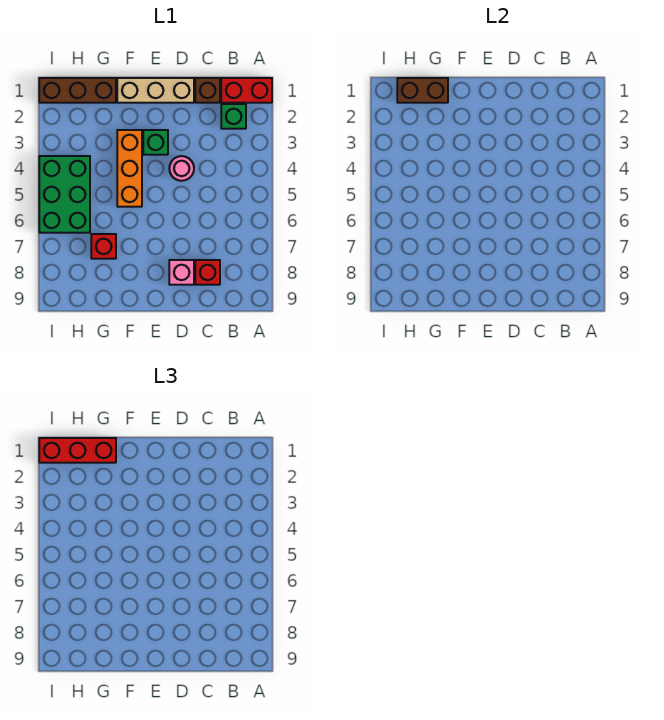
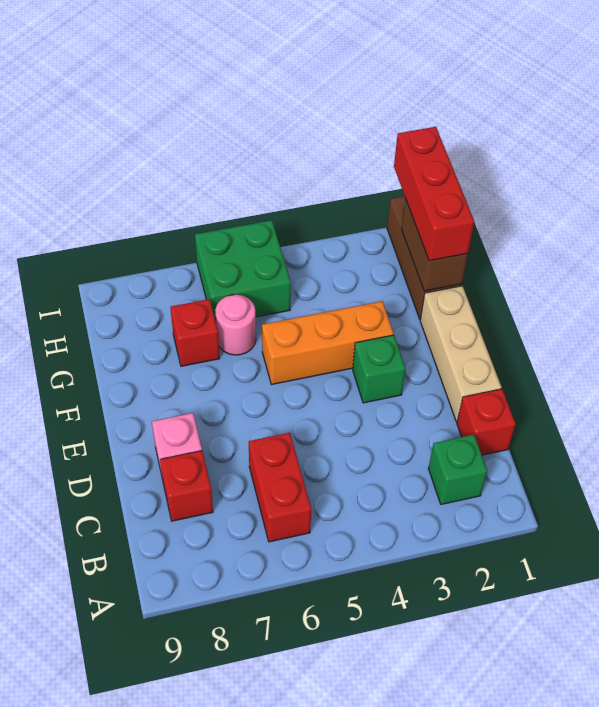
red brick A1:B1 level 1 -> red brick B6:C6 level 1
brown brick C1 level 1 -> red brick C1 level 1
pink round brick D4 level 1 -> pink round brick G6 level 1
green brick H4:I6 level 1 -> green brick H5:I6 level 1

